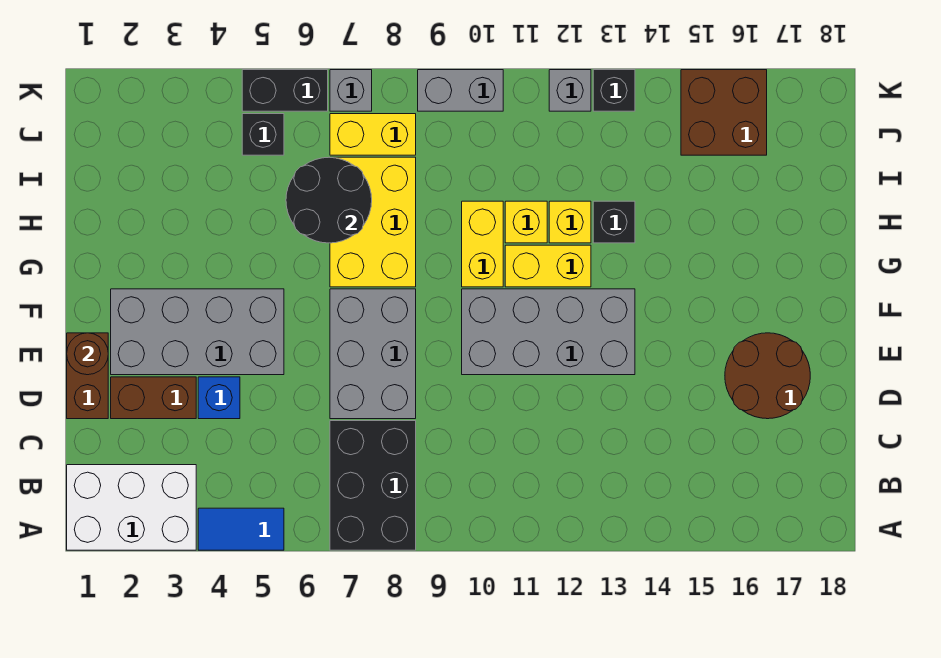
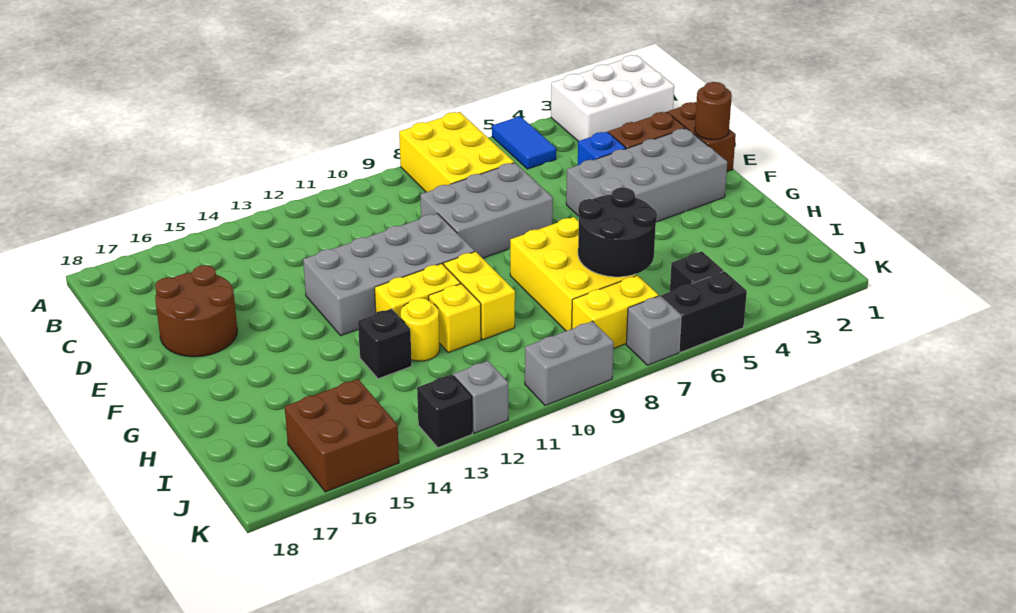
blue tile A4:A5 level 1 -> blue tile A5:B5 level 1
black brick A7:C8 level 1 -> yellow brick A7:C8 level 1
grey brick D7:F8 level 1 -> grey brick D7:E9 level 1
yellow brick H12 level 1 -> yellow round brick H12 level 1

